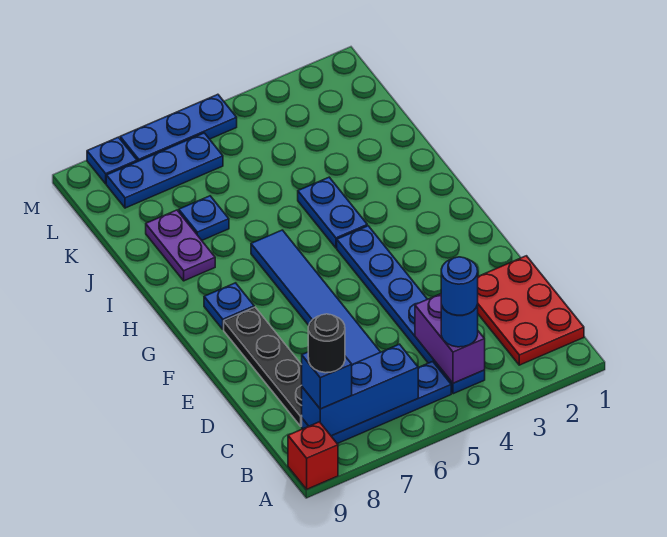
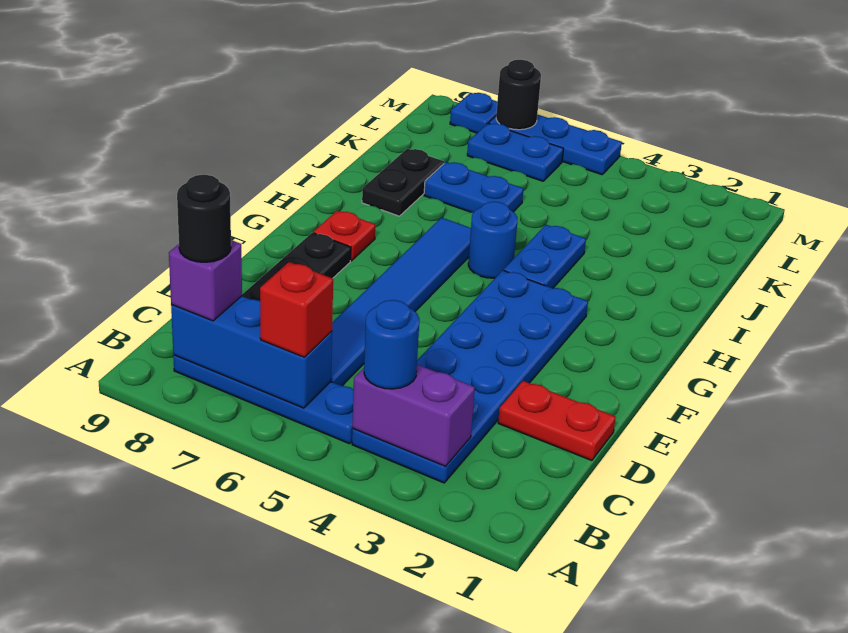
red brick A9 level 1 -> red brick B6 level 3
red plate B1:D2 level 1 -> red plate D1:D2 level 1
blue plate B4:G4 level 1 -> blue plate B3:G4 level 1
purple brick B4:C4 level 2 -> purple brick B3:B4 level 2
blue round brick B4 level 4 -> blue round brick H5 level 1
blue brick B8 level 3 -> purple brick B8 level 3
blue plate G8 level 1 -> red plate G8 level 1
purple plate I8:J8 level 1 -> black plate I8:J8 level 1
blue plate J7 level 1 -> blue plate J6:J7 level 1
blue plate L6:L8 level 1 -> blue plate L6:L7 level 1
none -> black round brick M7 level 2

